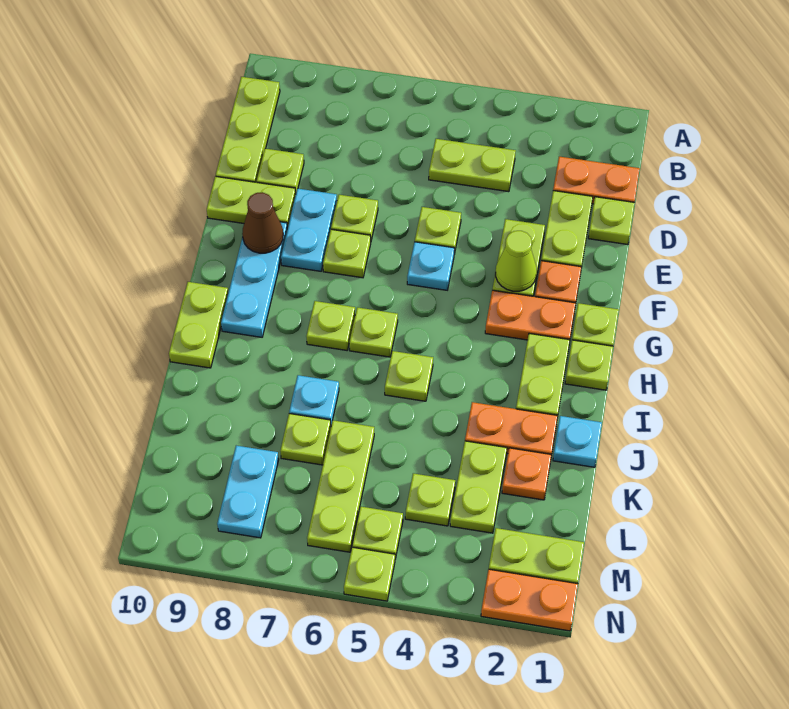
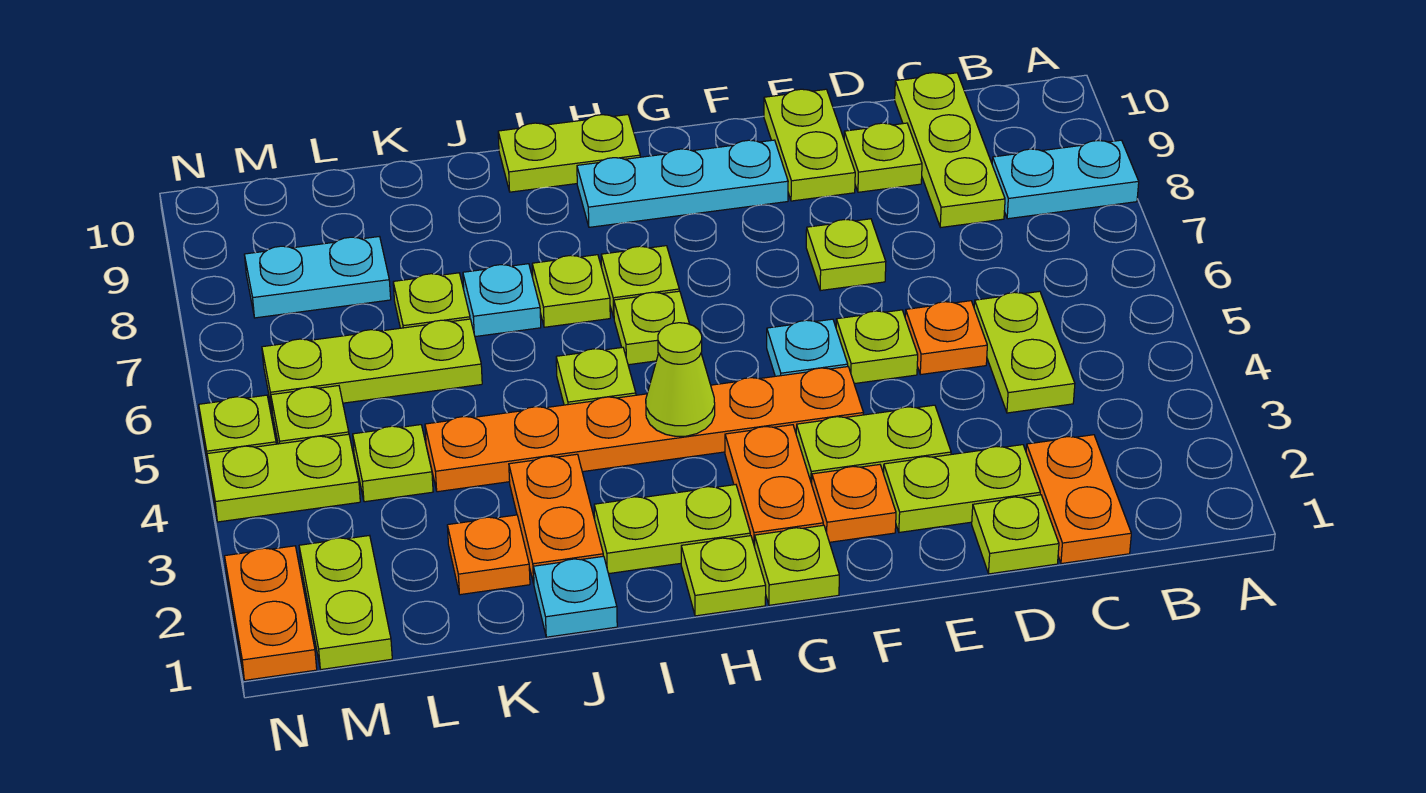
lime plate B10:D10 level 1 -> lime plate C8:C10 level 1
none -> orange plate D5 level 1
cyan plate E8:F8 level 1 -> cyan plate A8:B8 level 1
lime cone F3 level 2 -> lime cone H4 level 2
none -> orange plate F4:K4 level 1
lime plate F7 level 1 -> lime plate I7 level 1
brown cone F9 level 2 -> none
lime plate K3:L3 level 1 -> lime plate M4:N4 level 1

